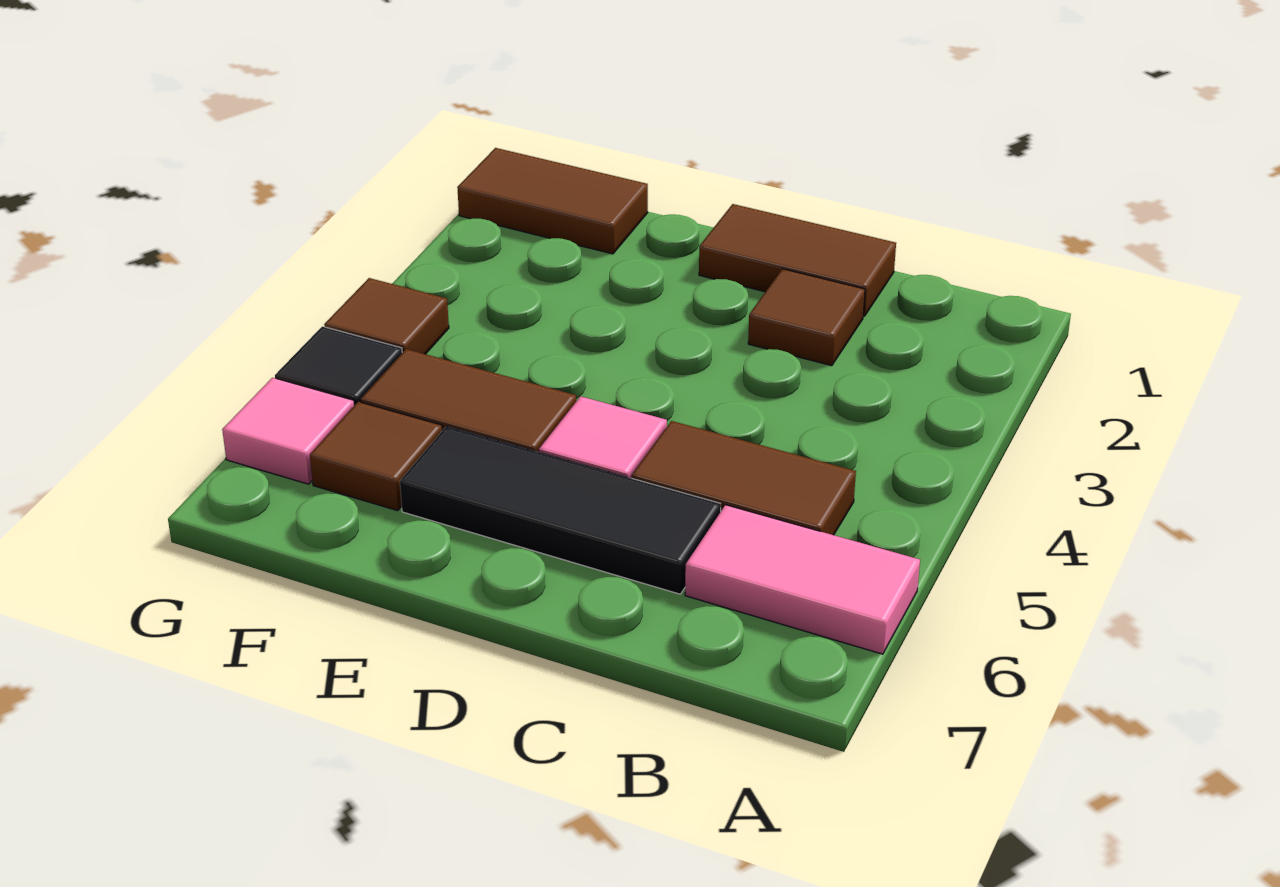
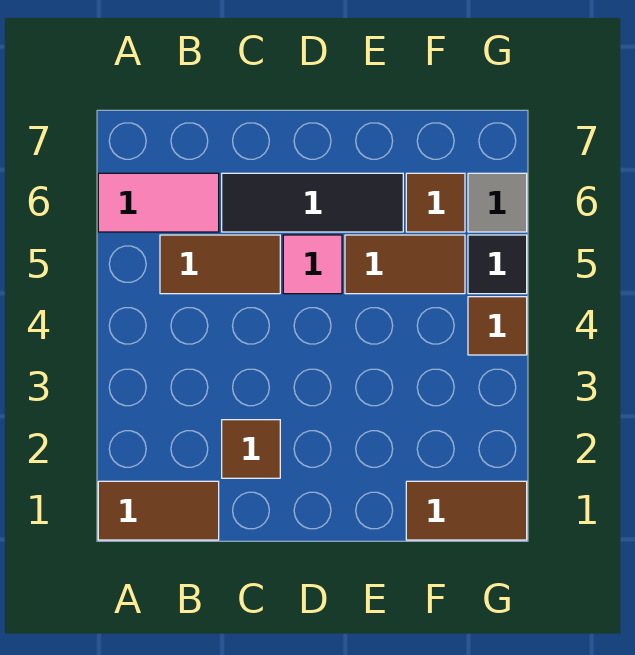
brown tile C1:D1 level 1 -> brown tile A1:B1 level 1
pink tile G6 level 1 -> grey tile G6 level 1

